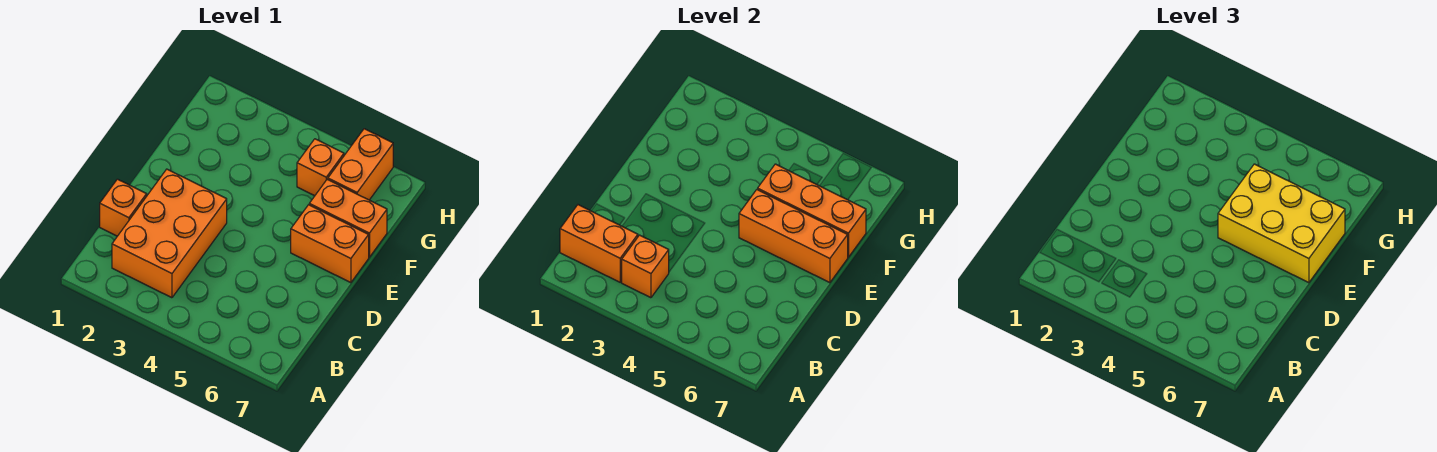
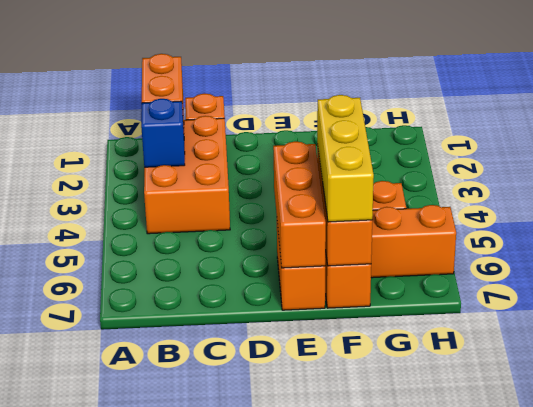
orange brick B2:D3 level 1 -> orange brick B2:C4 level 1
orange brick B3 level 2 -> blue brick B3 level 2
yellow brick E5:F7 level 3 -> yellow brick F5:F7 level 3

